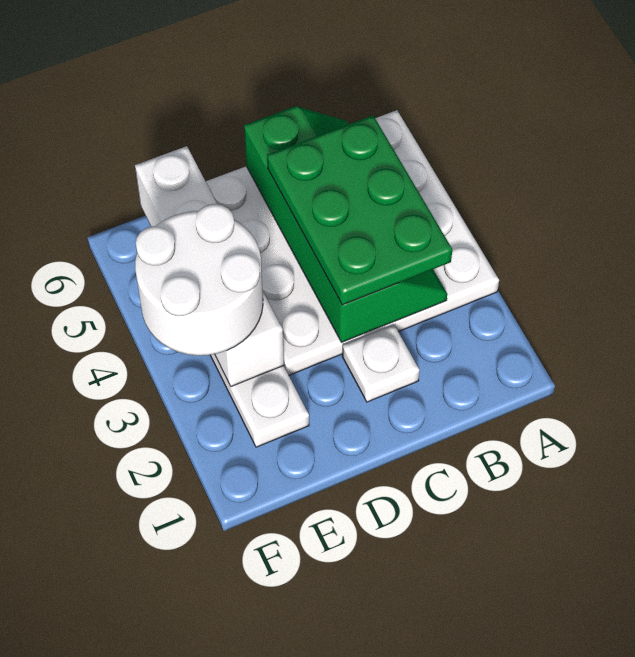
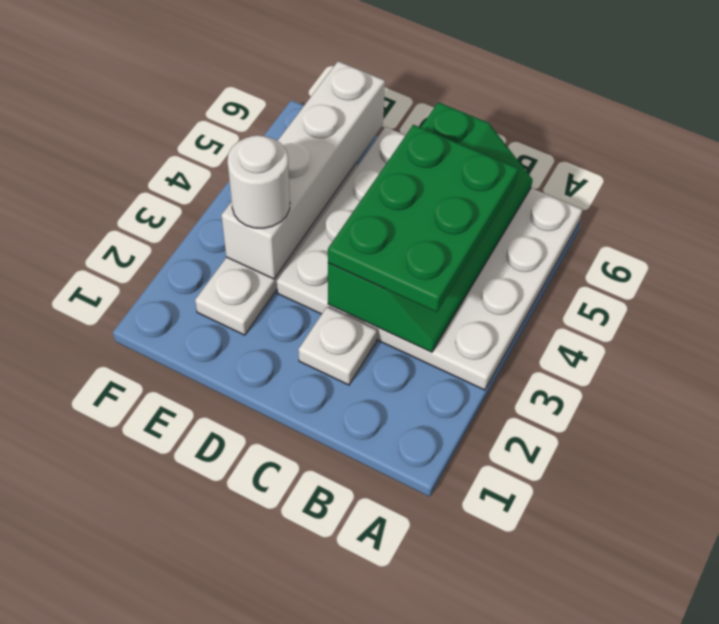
white round brick E3:F4 level 3 -> white round brick E3 level 3

